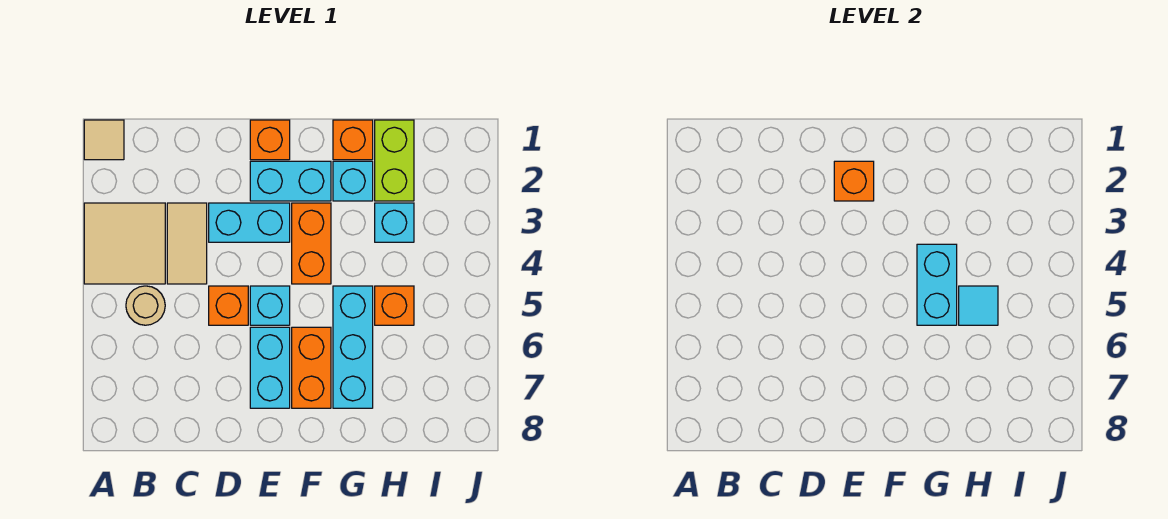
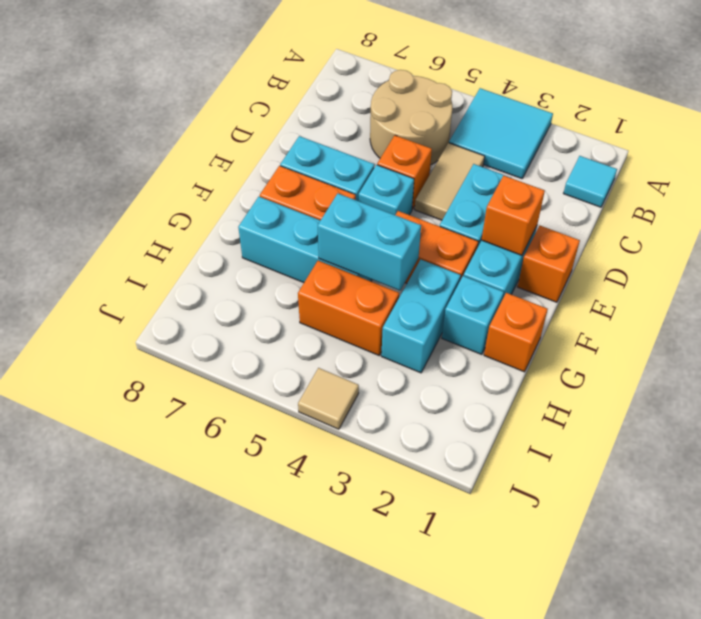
tan tile A1 level 1 -> tan tile J4 level 1
tan tile A3:B4 level 1 -> cyan tile A3:B4 level 1
tan round brick B5 level 1 -> tan round brick B5:C6 level 1
tan tile C3:C4 level 1 -> tan tile C4:D4 level 1
lime brick H1:H2 level 1 -> none
cyan brick H3 level 1 -> cyan brick G3:H3 level 1
orange brick H5 level 1 -> orange brick H4:H5 level 1
cyan tile H5 level 2 -> cyan tile B1 level 1

